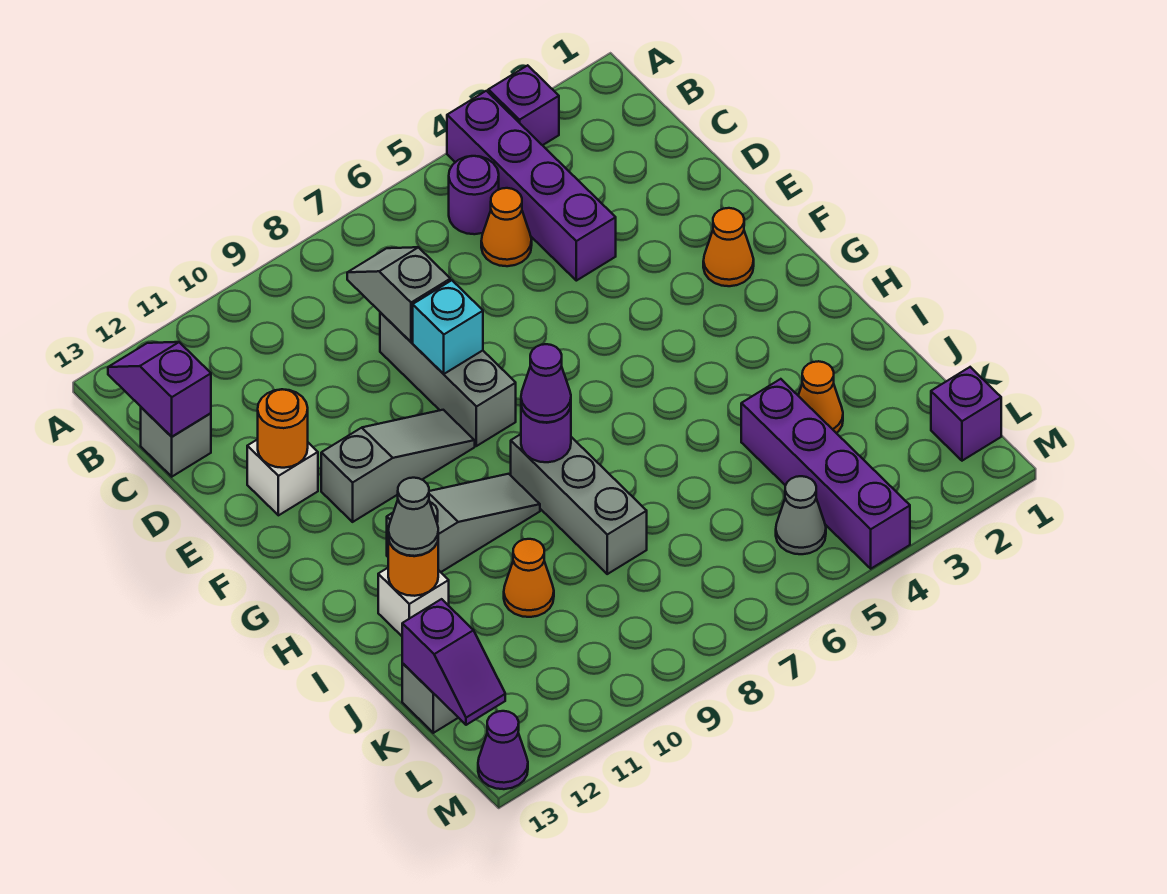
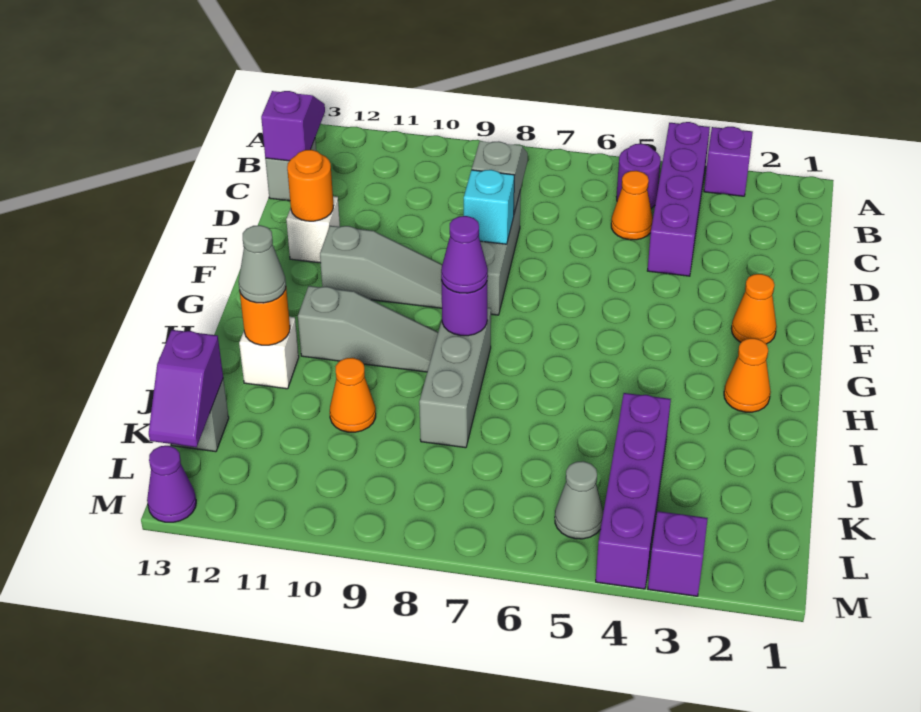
orange cone J3 level 1 -> orange cone H2 level 1
purple brick L1 level 1 -> purple brick M3 level 1

